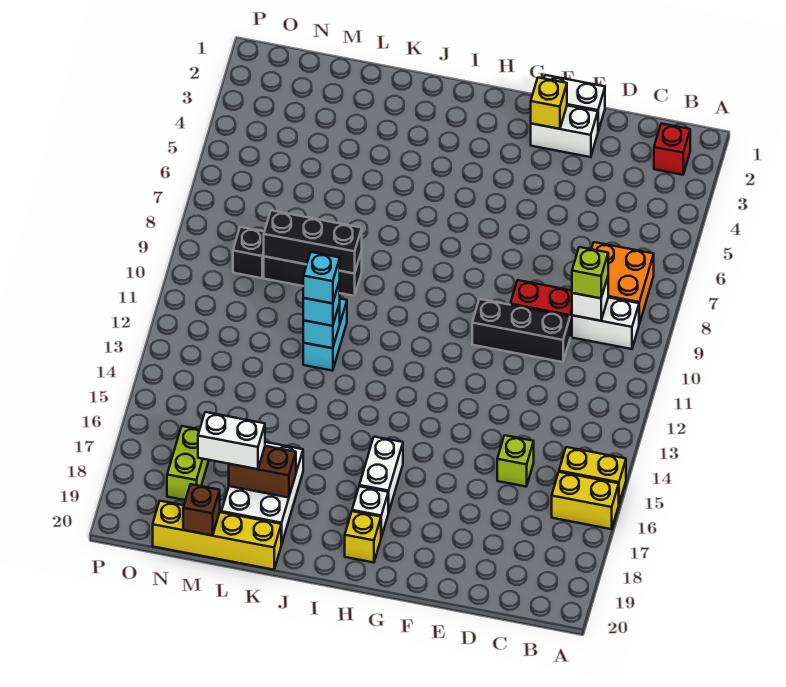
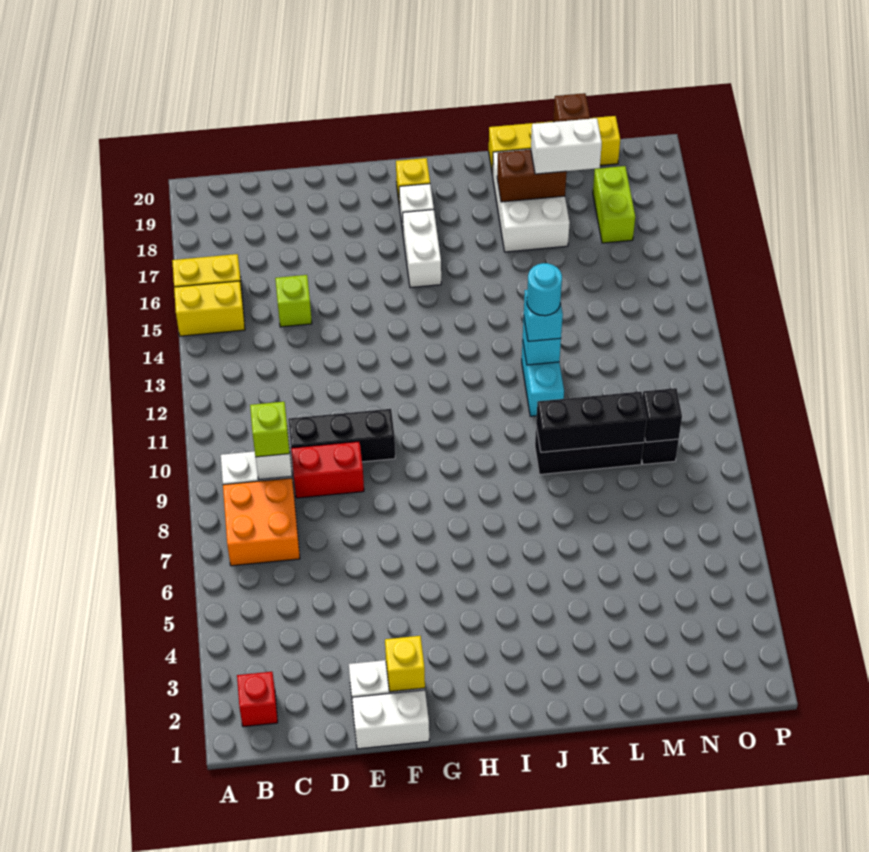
cyan brick K12 level 4 -> cyan round brick K12 level 4
none -> black brick N9 level 2

